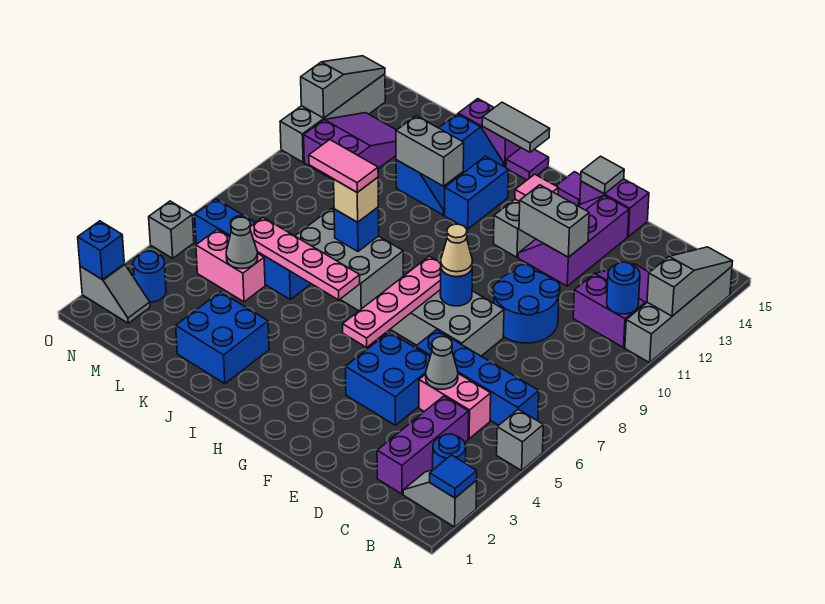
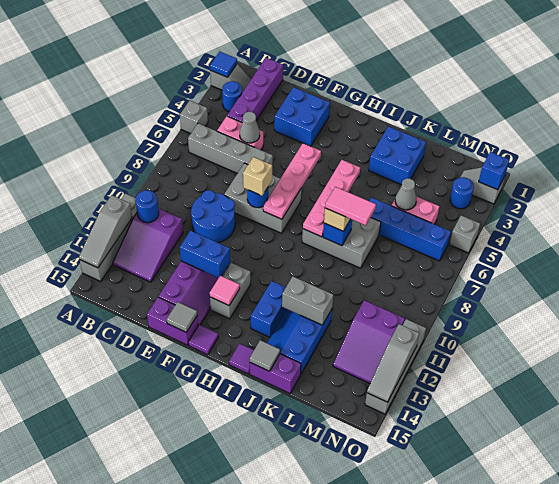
blue brick B6:E6 level 1 -> grey brick B6:E6 level 1
purple brick C2:C4 level 1 -> purple brick C1:C4 level 1
blue brick E4:F5 level 1 -> blue brick E2:F3 level 1
grey brick E12:F12 level 2 -> blue brick E12:F12 level 2
tan cone F8 level 3 -> tan brick F8 level 3
pink plate I6:L6 level 2 -> pink plate I5:I8 level 2
grey tile I15:J15 level 2 -> grey tile J15 level 2

